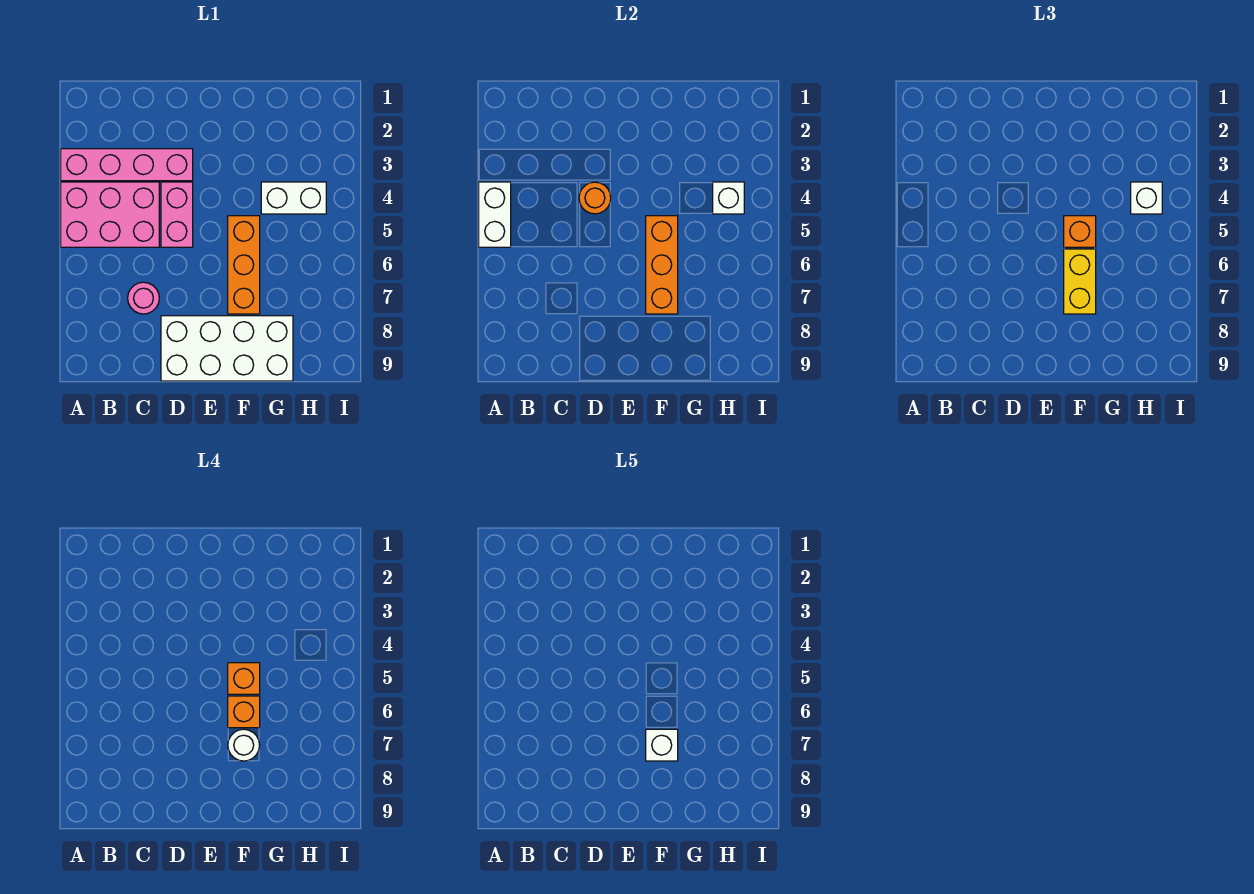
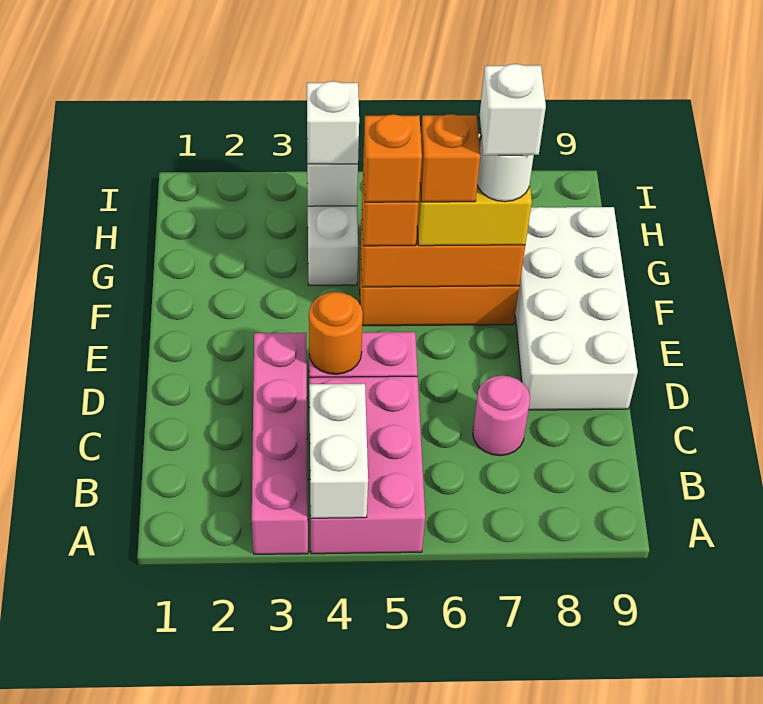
white brick A4:A5 level 2 -> white brick A4:B4 level 2

